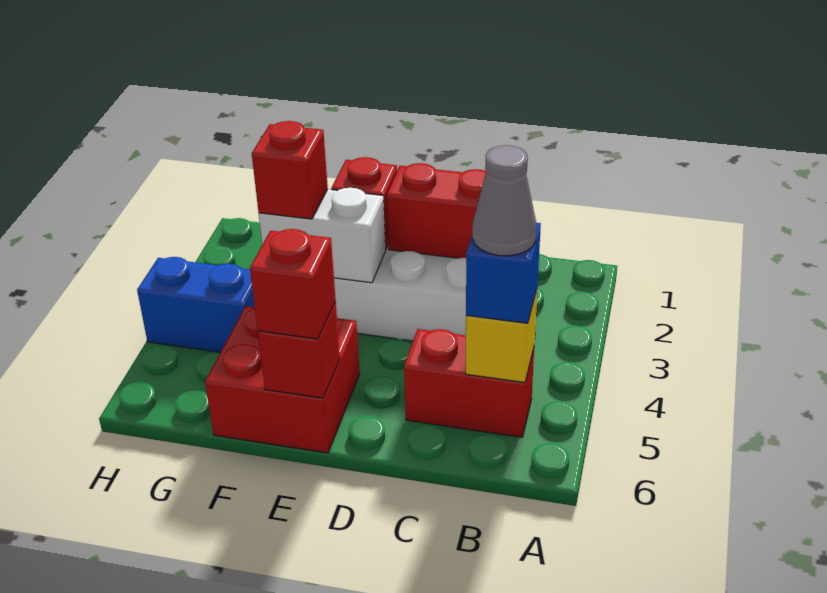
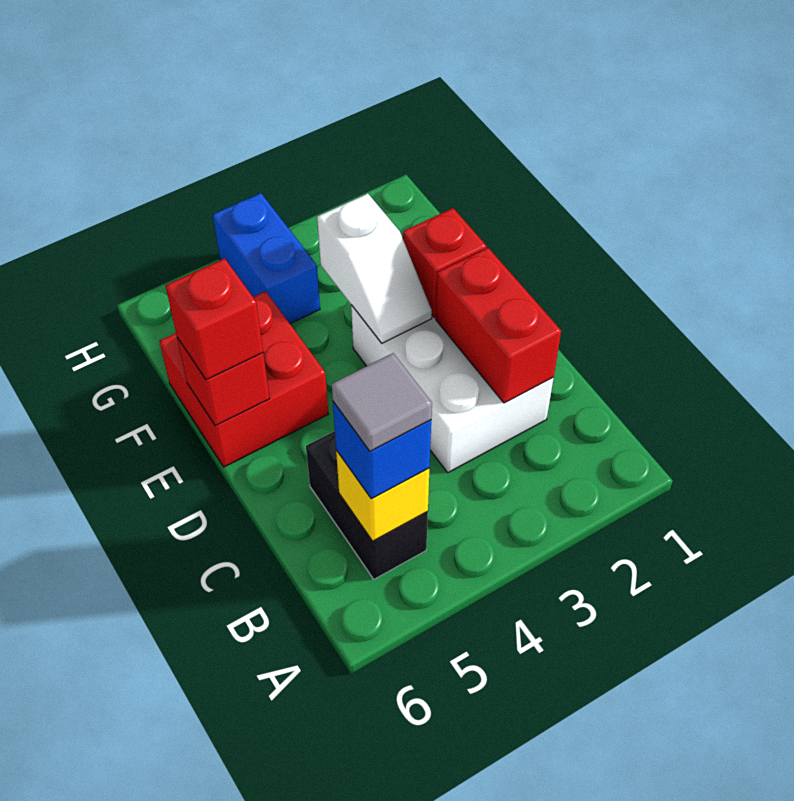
red brick B5:C5 level 1 -> black brick B5:C5 level 1
grey cone B5 level 4 -> grey tile B5 level 4
white brick E3:F3 level 2 -> white slope E3:F3 level 2 top F
red brick F3 level 3 -> none

